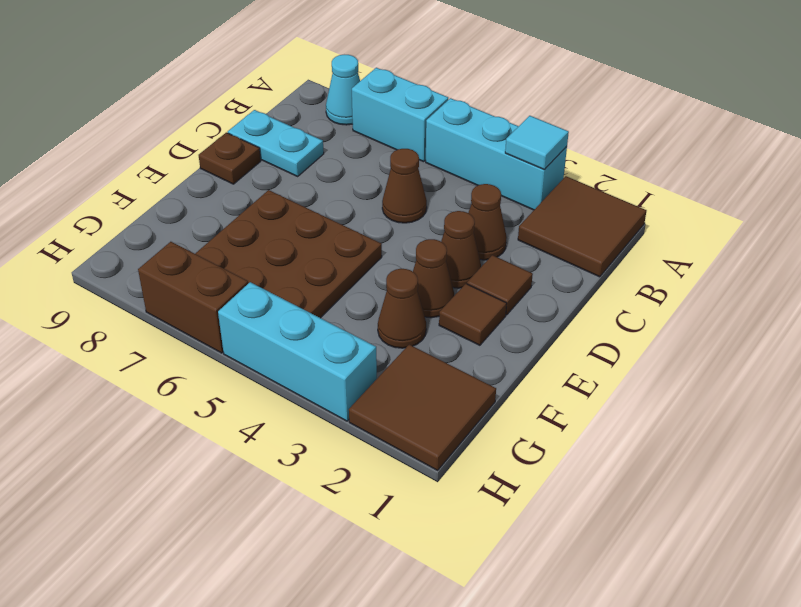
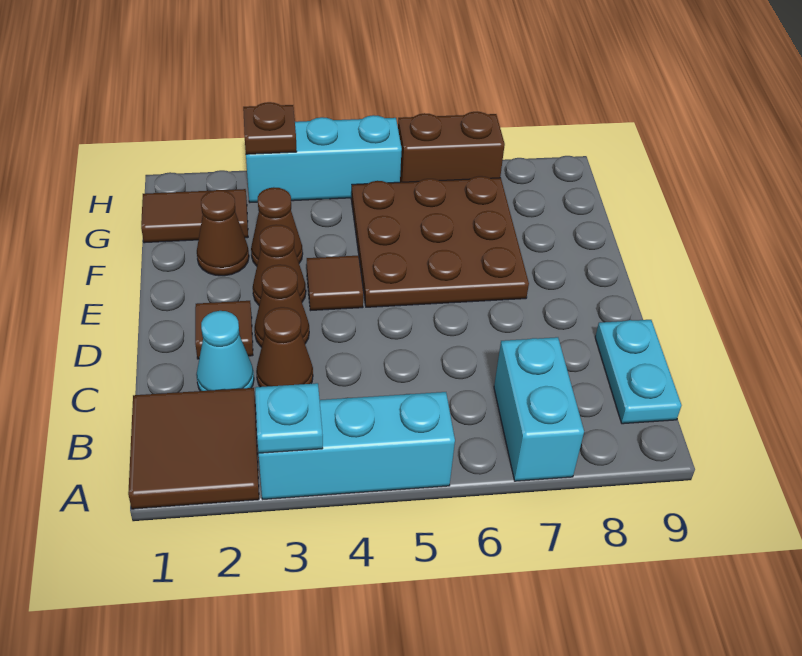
cyan tile A3 level 2 -> cyan plate A3 level 2
cyan brick A6:A7 level 1 -> cyan brick A7:B7 level 1
cyan cone A8 level 1 -> cyan cone C2 level 1
brown cone C5 level 1 -> brown cone F2 level 1
cyan plate C8:C9 level 1 -> cyan plate B9:C9 level 1
brown plate D9 level 1 -> brown plate H3 level 2
brown tile E2 level 1 -> brown tile E4 level 1
brown tile G1:H2 level 1 -> brown tile G1:G2 level 1

